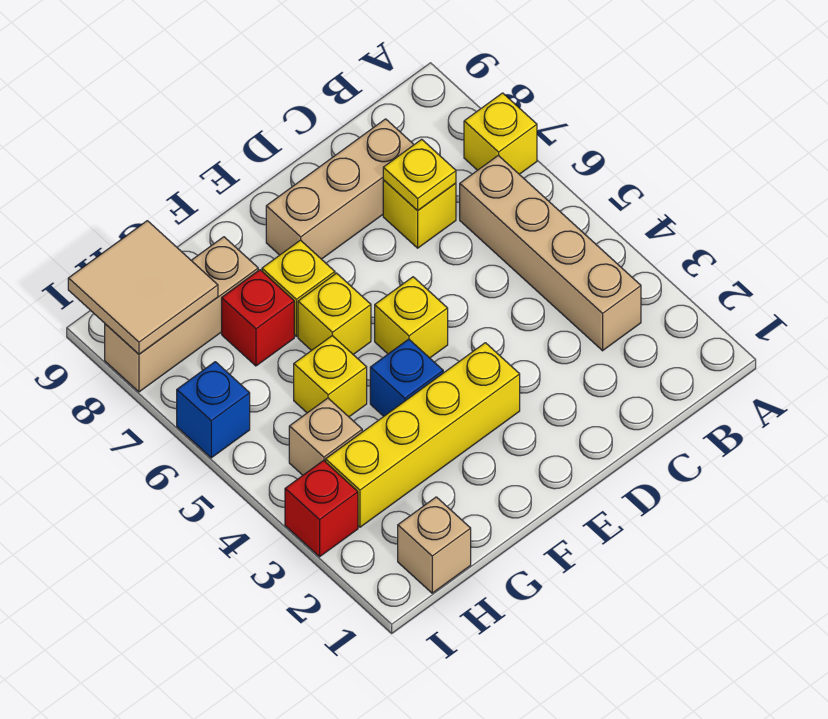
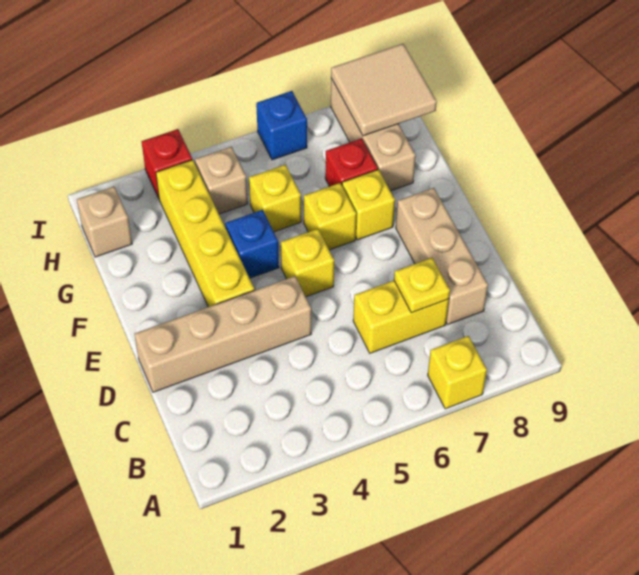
tan brick B3:B6 level 1 -> tan brick D1:D4 level 1
yellow brick C7 level 1 -> yellow brick C6:C7 level 1

